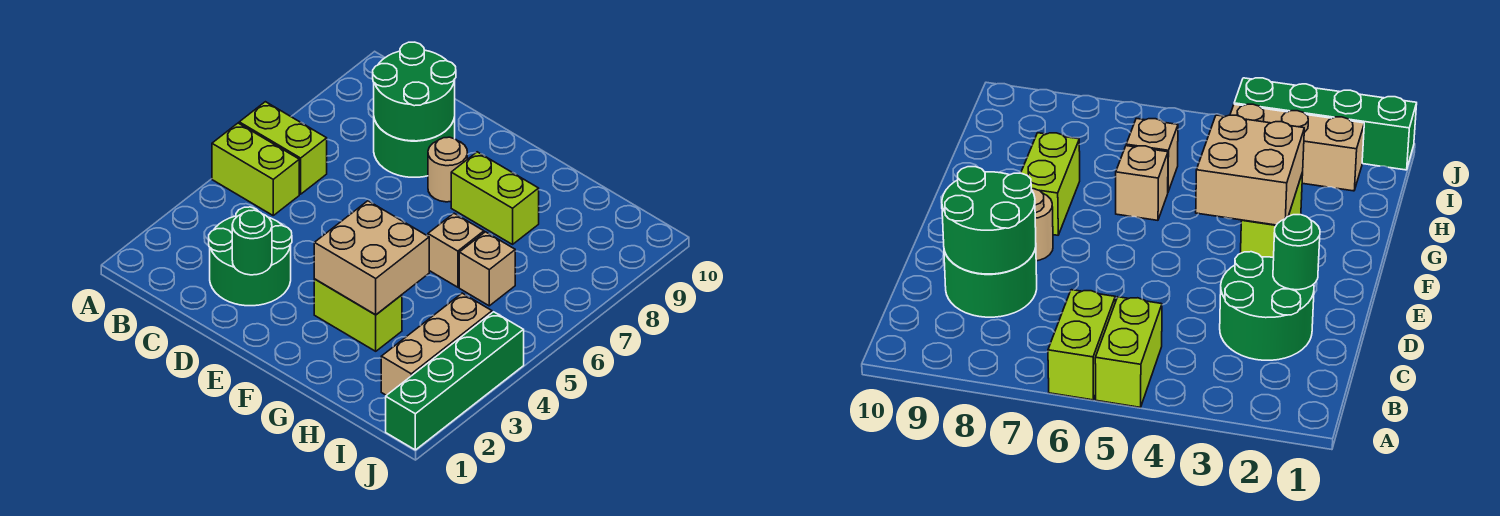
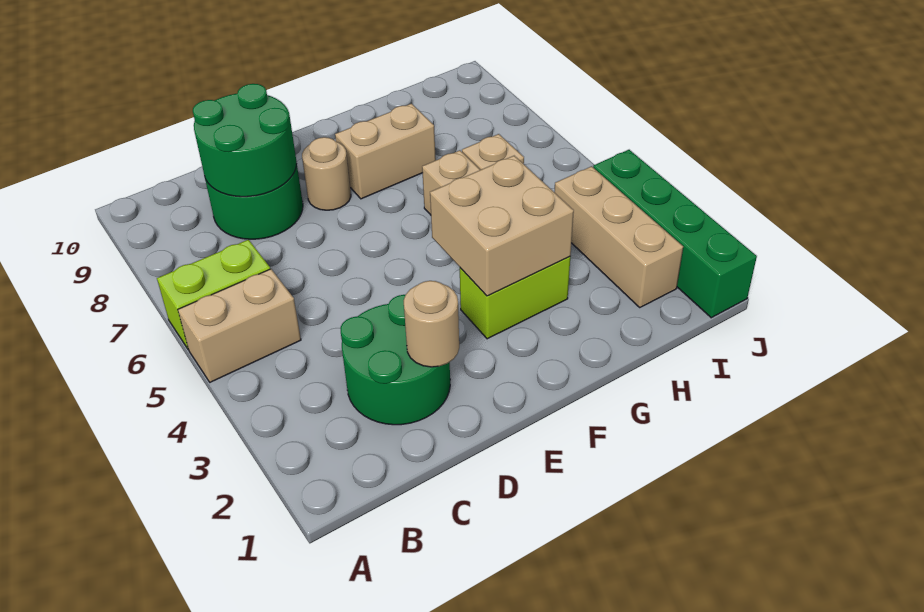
lime brick A5:B5 level 1 -> tan brick A5:B5 level 1
green round brick D2 level 2 -> tan round brick D2 level 2
lime brick F8:G8 level 1 -> tan brick F8:G8 level 1

